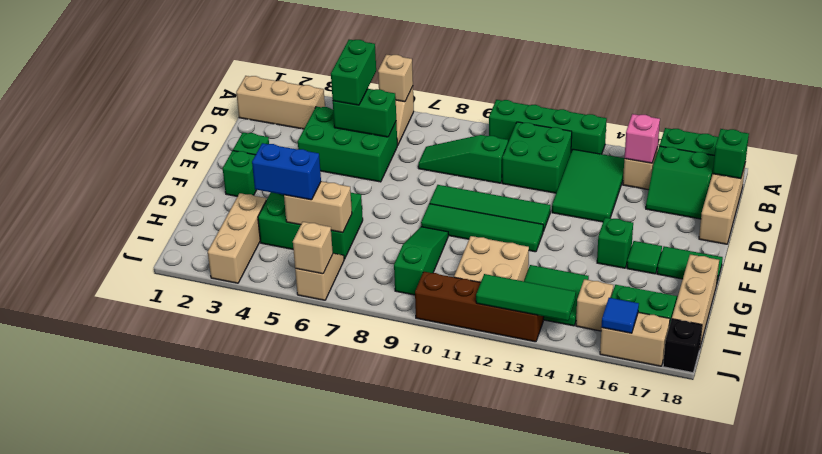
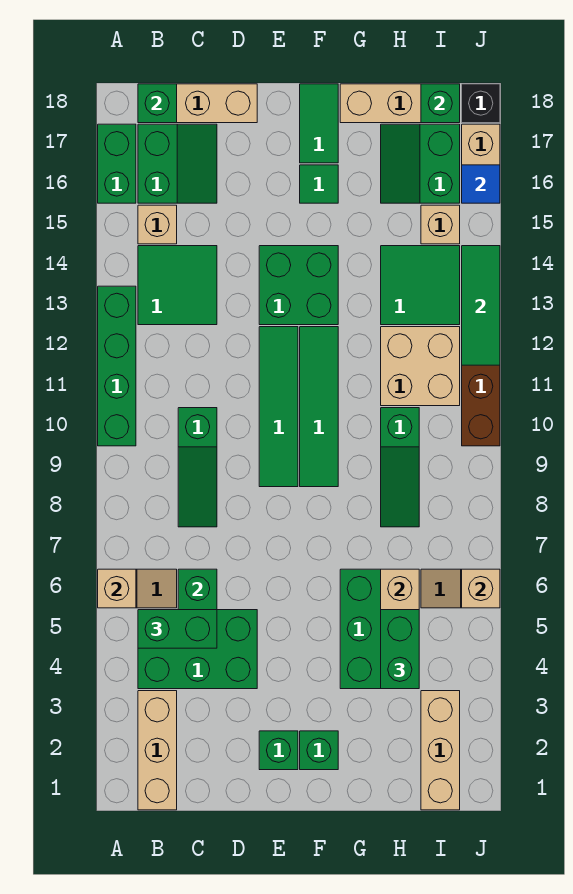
green brick B11:C12 level 1 -> green brick E13:F14 level 1
green tile B13:D14 level 1 -> green tile B13:C14 level 1
pink brick B15 level 2 -> none
green brick C4:D6 level 1 -> green brick B4:D5 level 1
green brick F15 level 1 -> green brick I18 level 2
green slope G9:I9 level 1 top I -> green slope H8:H10 level 1 top 10
tan brick H3:J3 level 1 -> tan brick I1:I3 level 1
blue brick H4:H5 level 3 -> green brick H4:H5 level 3

